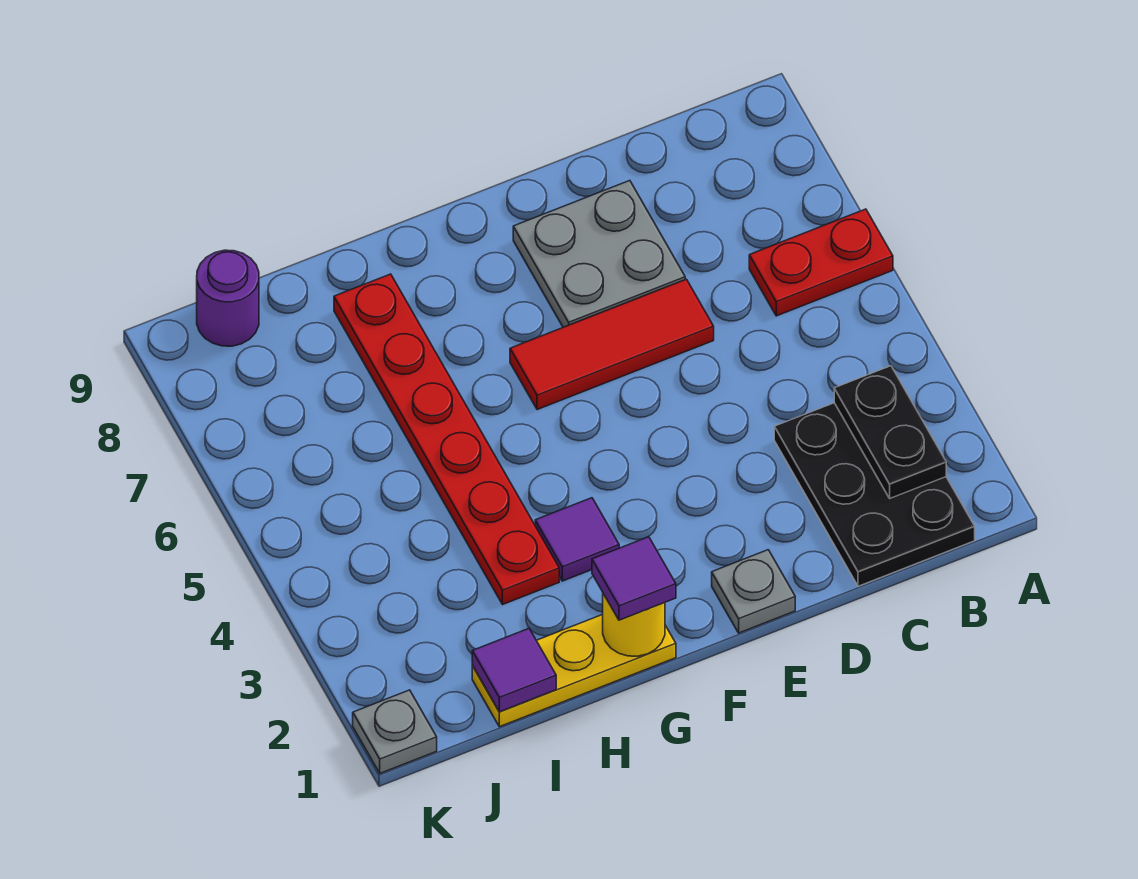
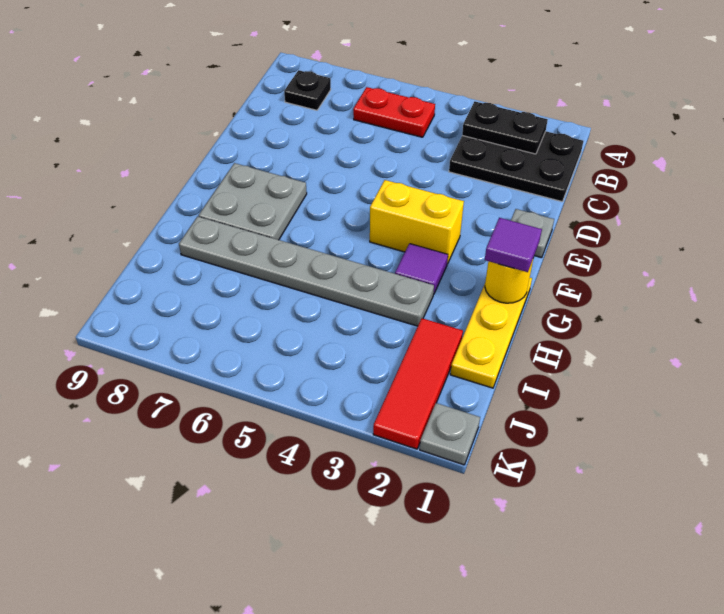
red plate A6:B6 level 1 -> red plate B5:B6 level 1
none -> black plate B8 level 1
red tile D6:F6 level 1 -> red tile I2:K2 level 1
grey plate D7:E8 level 1 -> grey plate F7:G8 level 1
none -> yellow brick F3:F4 level 1
red plate H3:H8 level 1 -> grey plate H3:H8 level 1
purple tile I1 level 2 -> none
purple round brick J9 level 1 -> none

